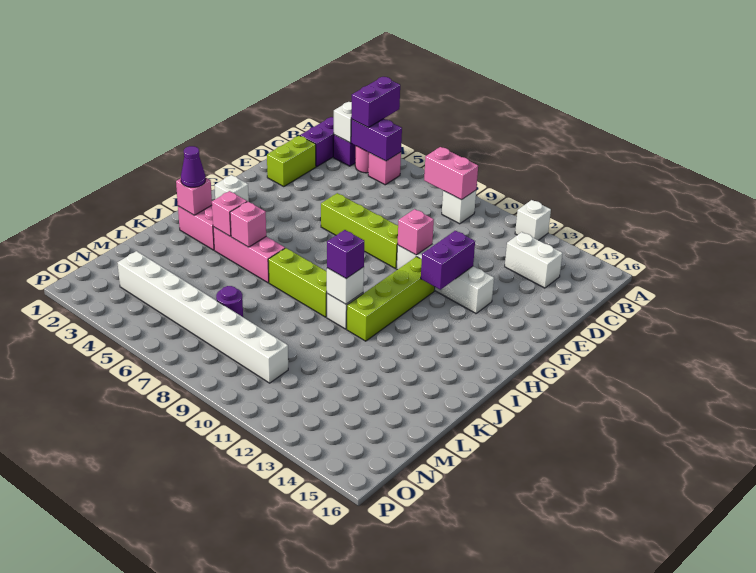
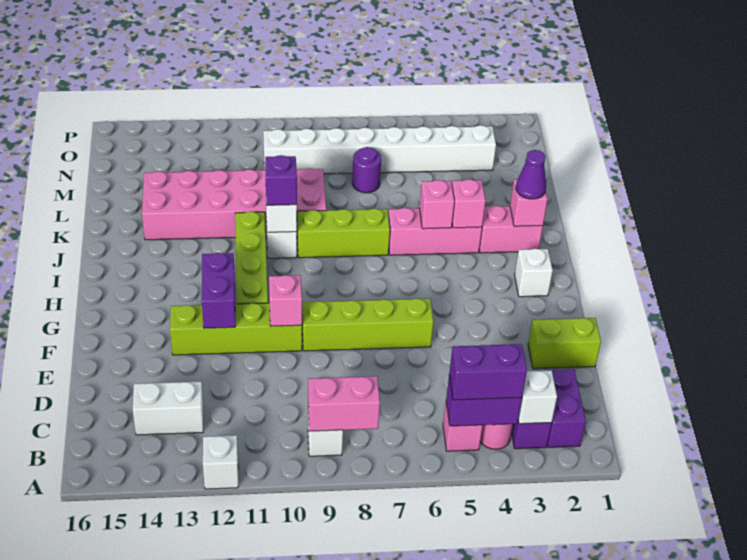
purple brick A4:B4 level 3 -> purple brick B4:B5 level 3
lime brick D2:E2 level 1 -> lime brick E1:E2 level 1
white brick F10:F13 level 1 -> lime brick F10:F13 level 1
none -> pink brick K9:L14 level 1

